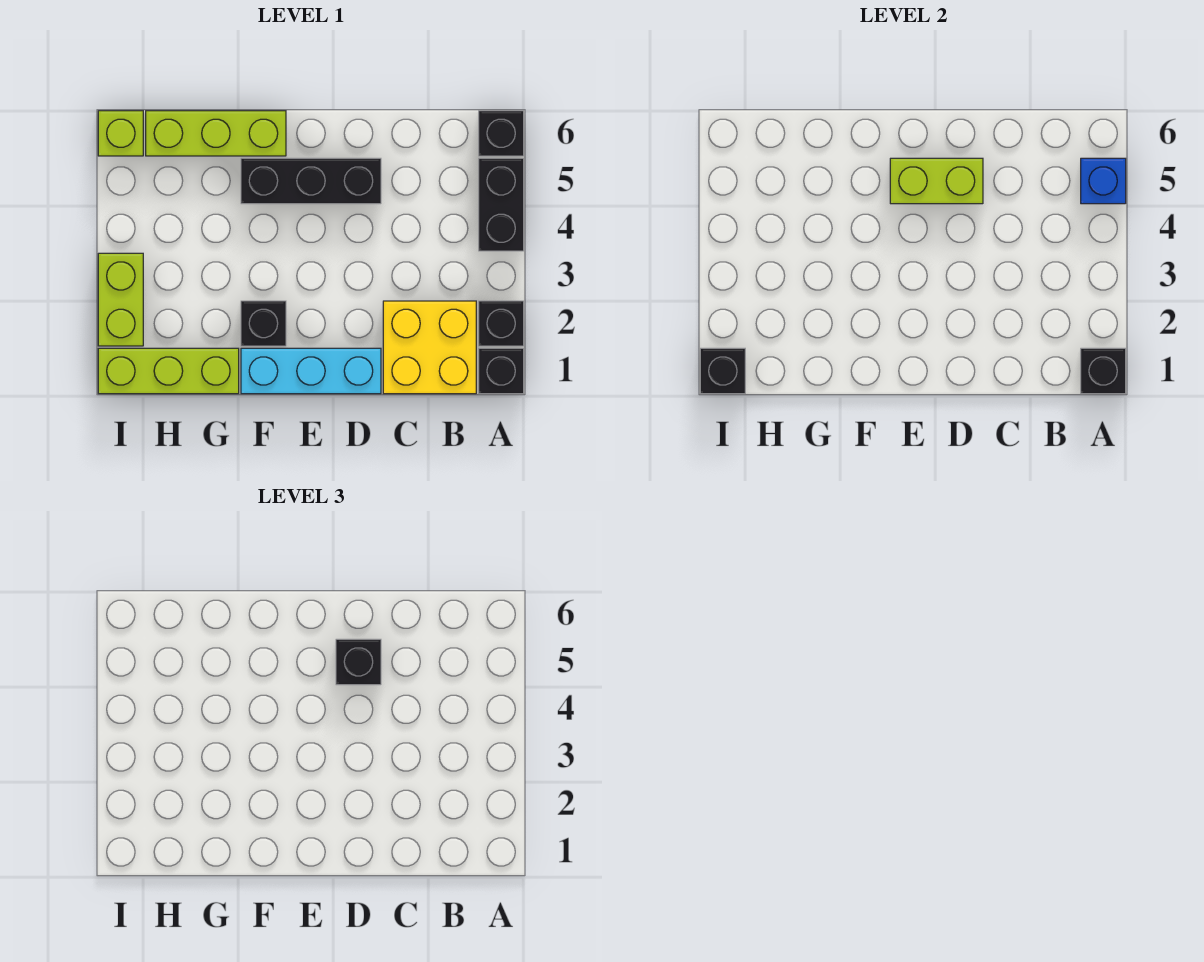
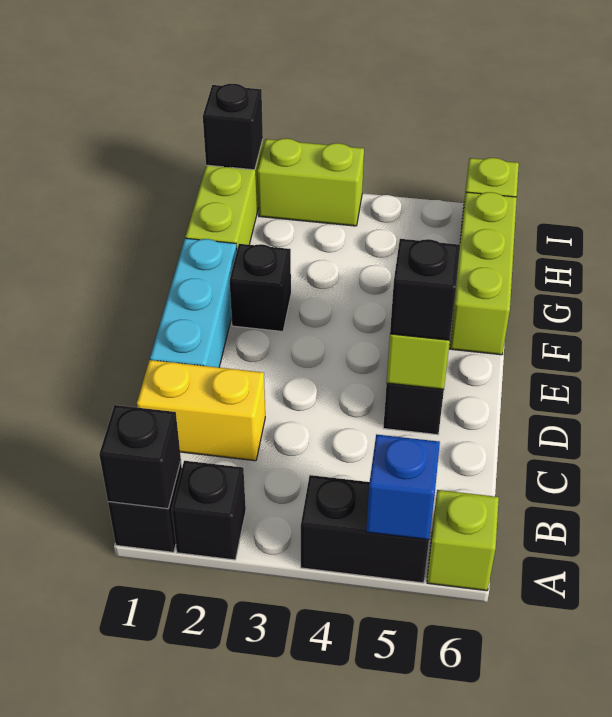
black brick A6 level 1 -> lime brick A6 level 1
yellow brick B1:C2 level 1 -> yellow brick C1:C2 level 1

